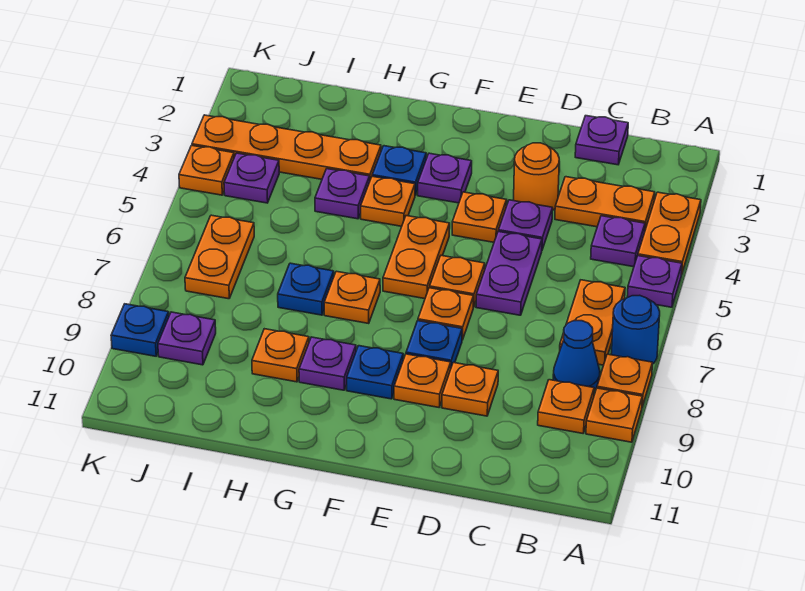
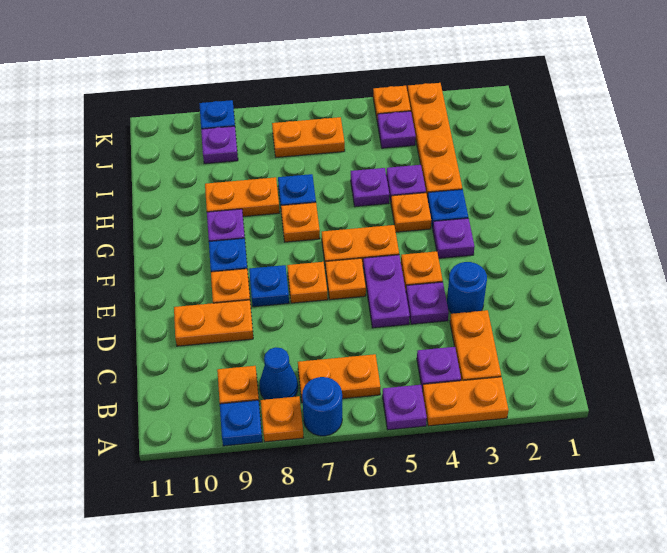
orange plate A9 level 1 -> blue plate A9 level 1
purple plate C1 level 1 -> purple plate H5 level 1
orange round brick D3 level 1 -> blue round brick D3 level 1
purple plate D5:D6 level 1 -> purple plate D5:E5 level 1
orange plate D9 level 1 -> orange plate D9:D10 level 1
orange plate H9 level 1 -> orange plate H8:H9 level 1

